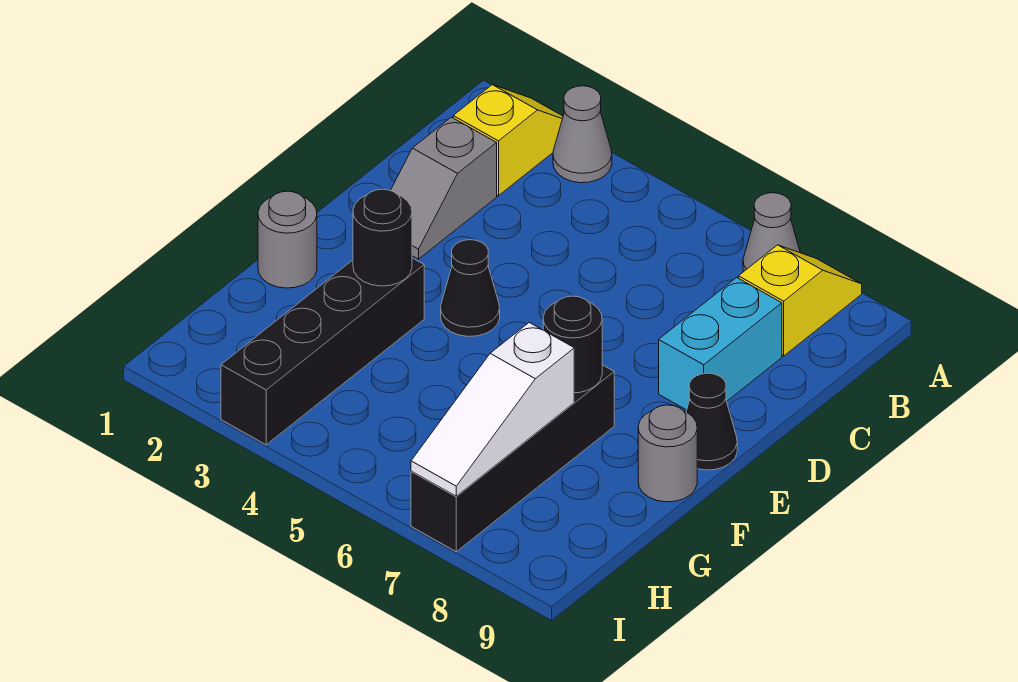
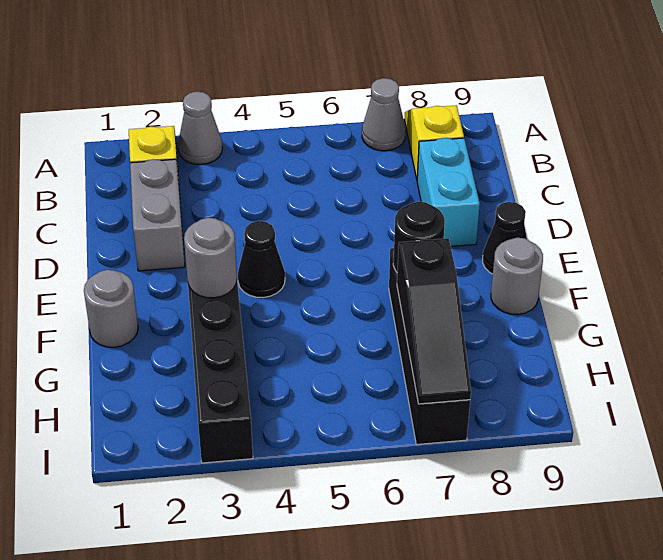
grey slope C2:D2 level 1 top C -> grey brick C2:D2 level 1
black round brick F3 level 2 -> grey round brick F3 level 2
white slope G7:I7 level 2 top G -> black slope G7:I7 level 2 top G

